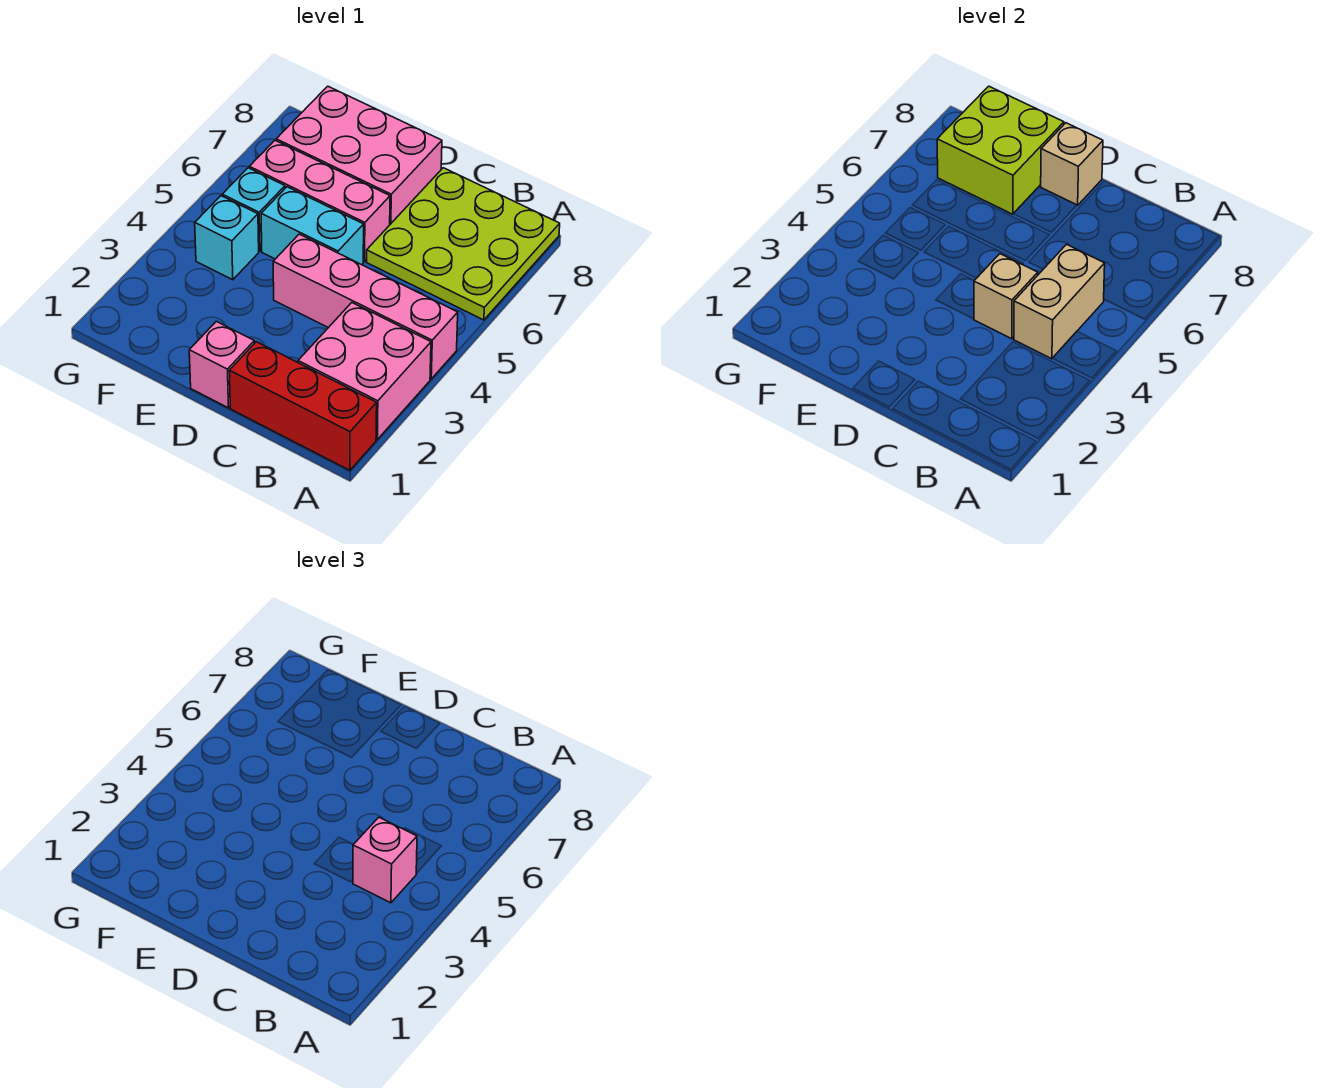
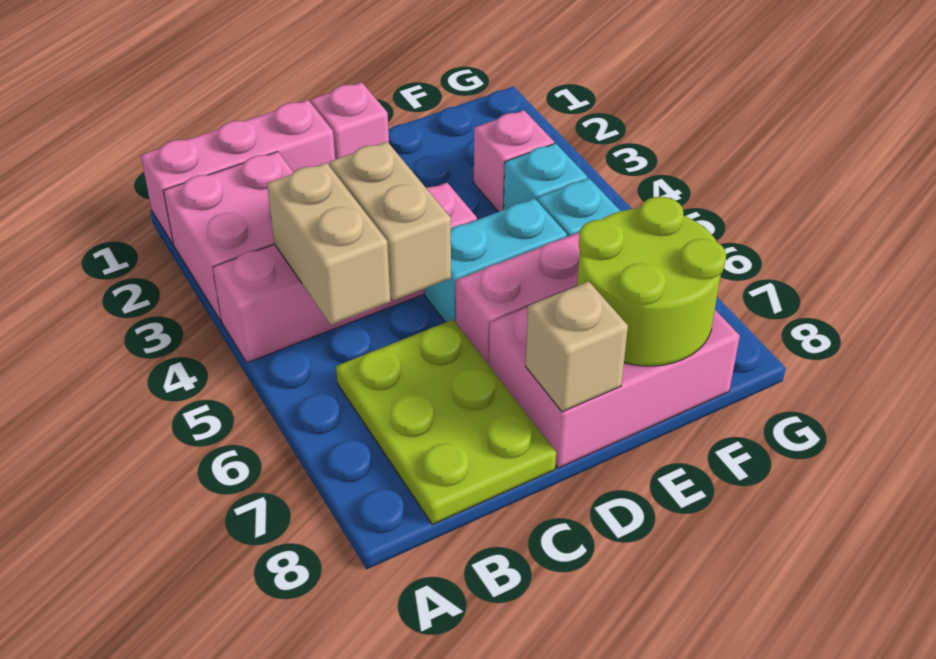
red brick A1:C1 level 1 -> pink brick A1:C1 level 1
lime plate A6:C8 level 1 -> lime plate B6:C8 level 1
pink brick B4 level 3 -> pink brick F3 level 1
tan brick C4 level 2 -> tan brick C4:C5 level 2
lime brick E7:F8 level 2 -> lime round brick E7:F8 level 2

